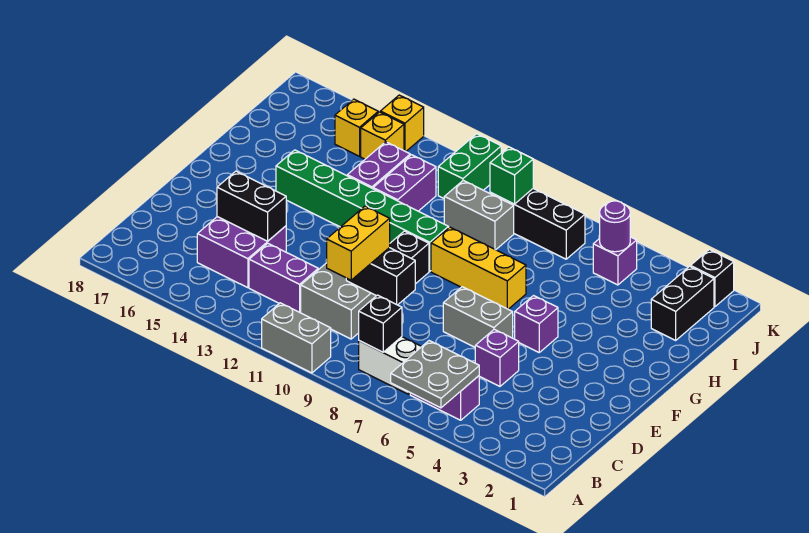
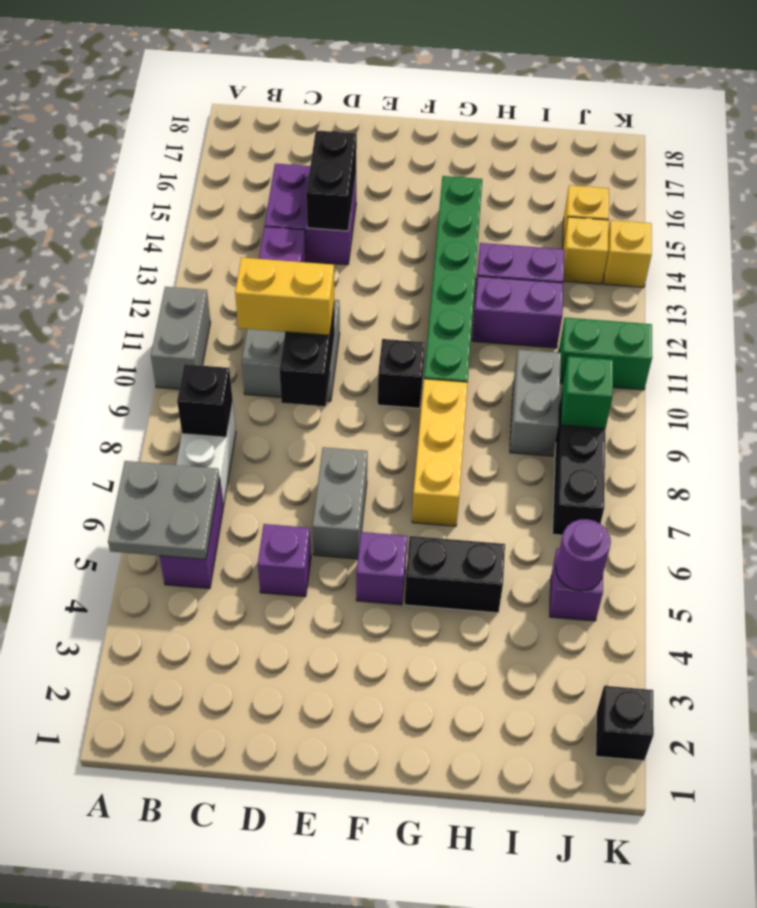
black brick I2:J2 level 1 -> black brick G5:H5 level 1

